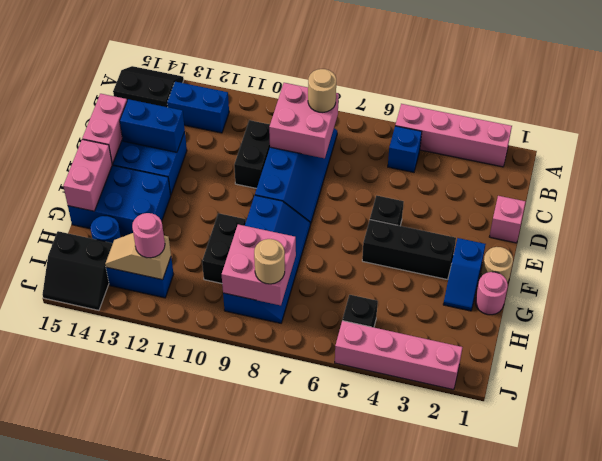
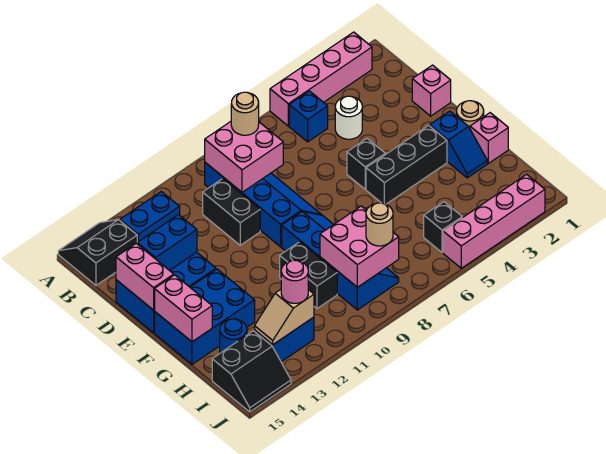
none -> white round brick C4 level 1
pink round brick G1 level 1 -> pink brick G1 level 1

